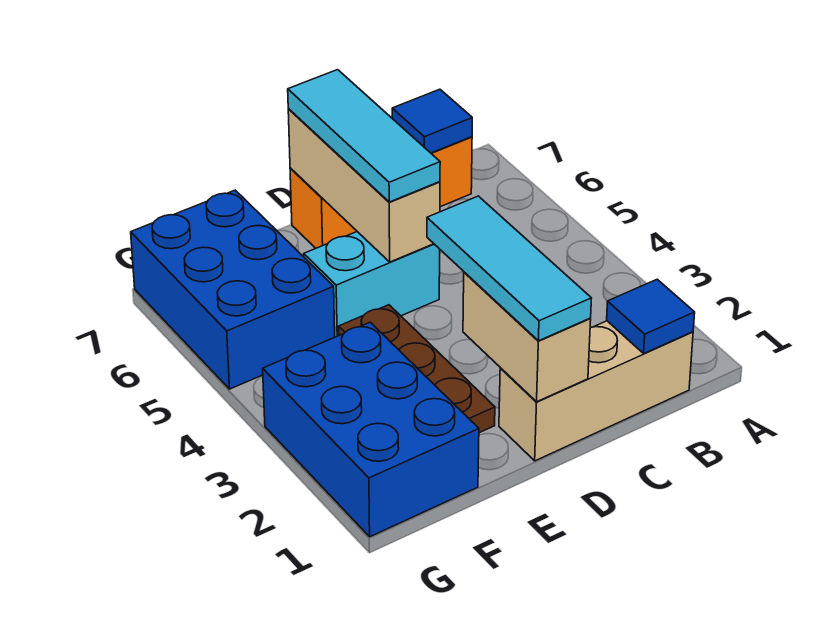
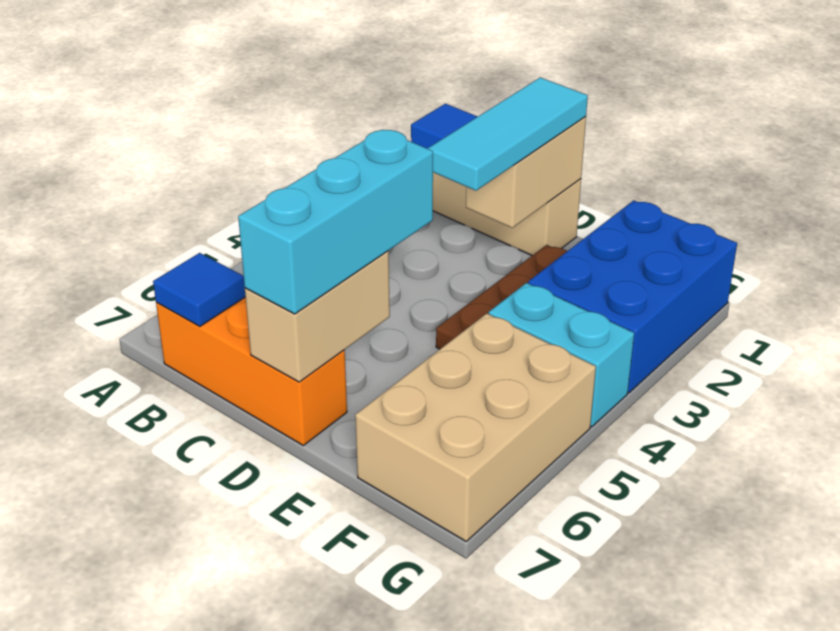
cyan brick D5:E5 level 1 -> cyan brick F4:G4 level 1
tan brick D5:D7 level 2 -> tan brick D6:D7 level 2
cyan tile D5:D7 level 3 -> cyan brick D5:D7 level 3
blue brick F5:G7 level 1 -> tan brick F5:G7 level 1

